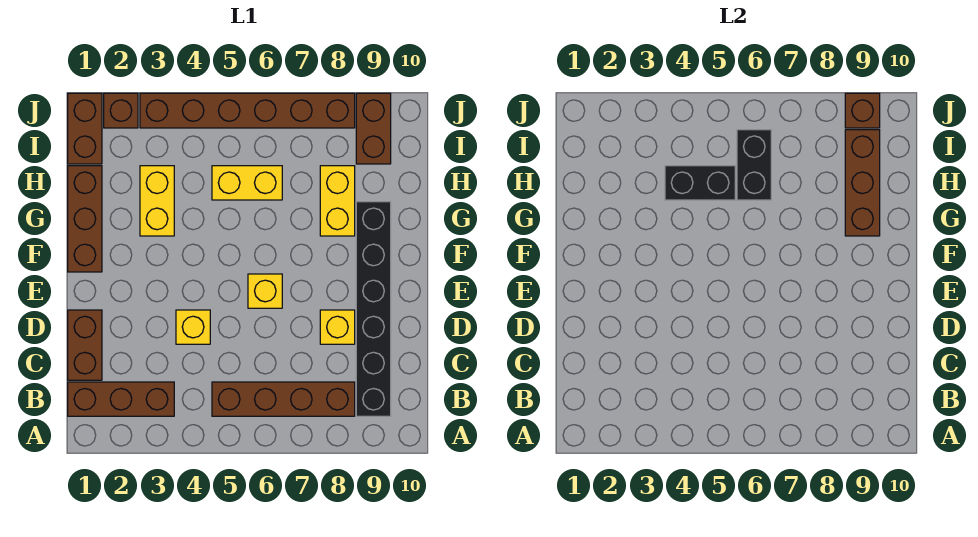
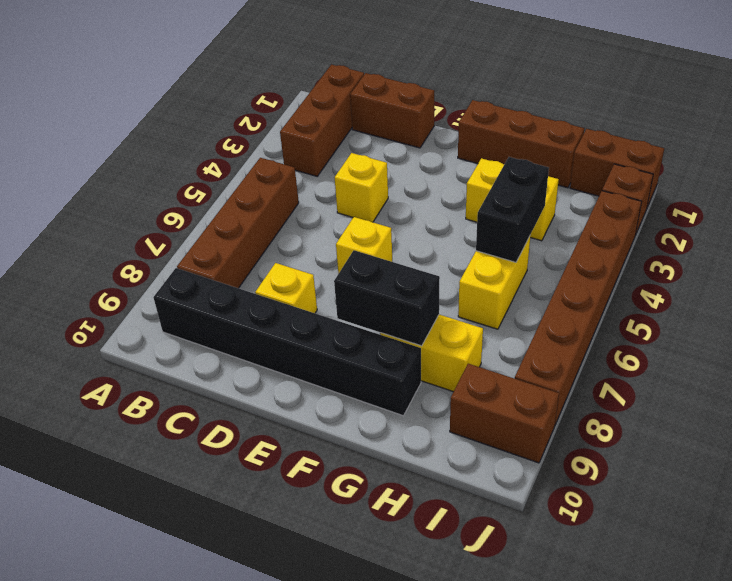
brown brick G9:I9 level 2 -> none
black brick H6:I6 level 2 -> black brick F8:G8 level 2
brown brick J9 level 2 -> none

